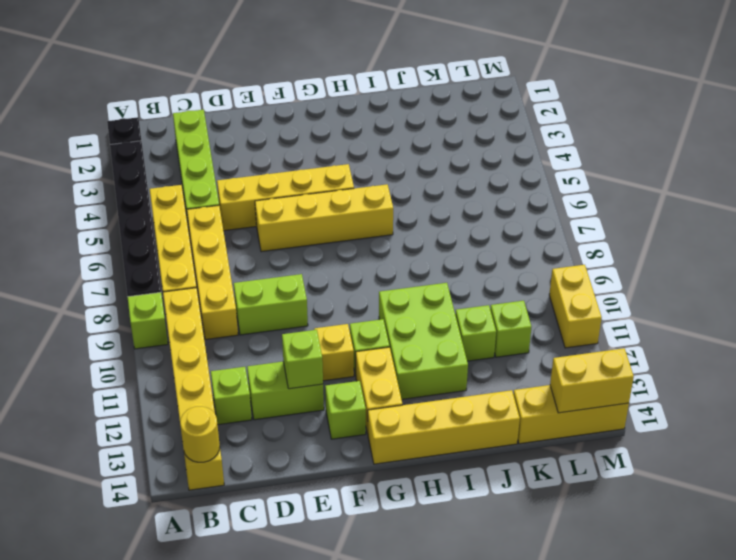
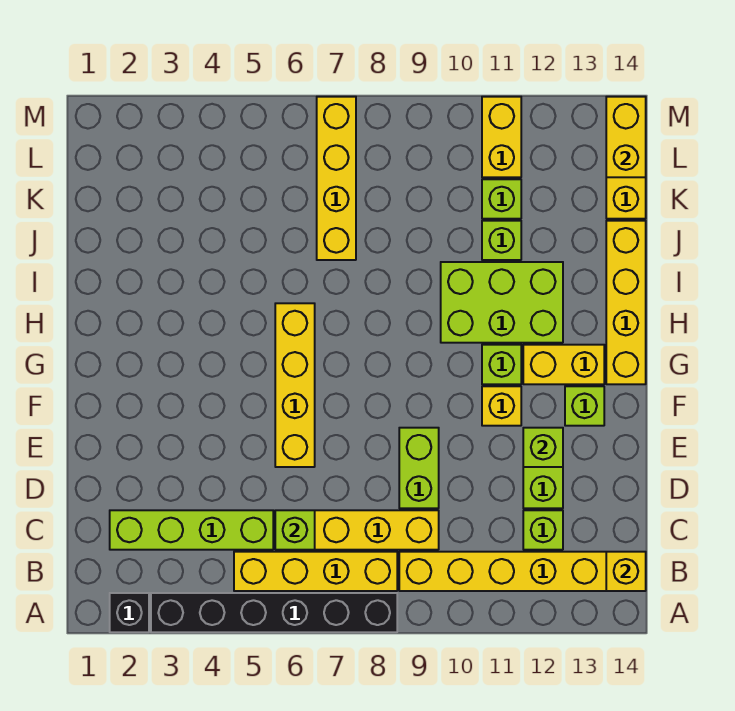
lime brick A9 level 1 -> lime brick C6 level 2
yellow round brick B14 level 2 -> yellow brick B14 level 2
yellow brick D5:G5 level 1 -> yellow brick J7:M7 level 1
yellow brick M10:M11 level 1 -> yellow brick L11:M11 level 1

